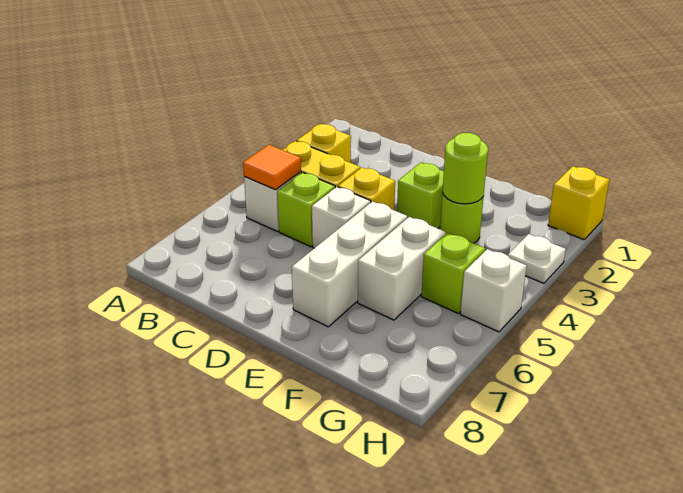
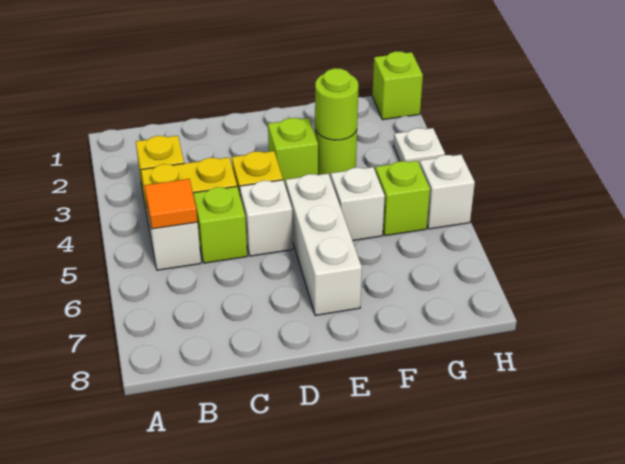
white brick F5:F6 level 1 -> white brick F5 level 1
yellow brick H1 level 1 -> lime brick H1 level 1

